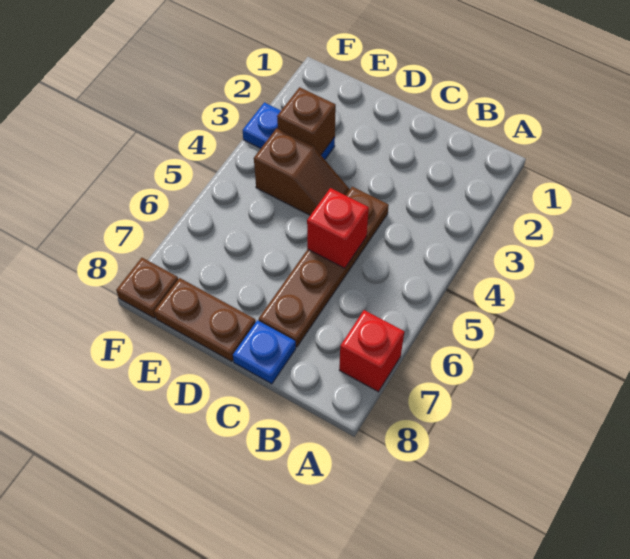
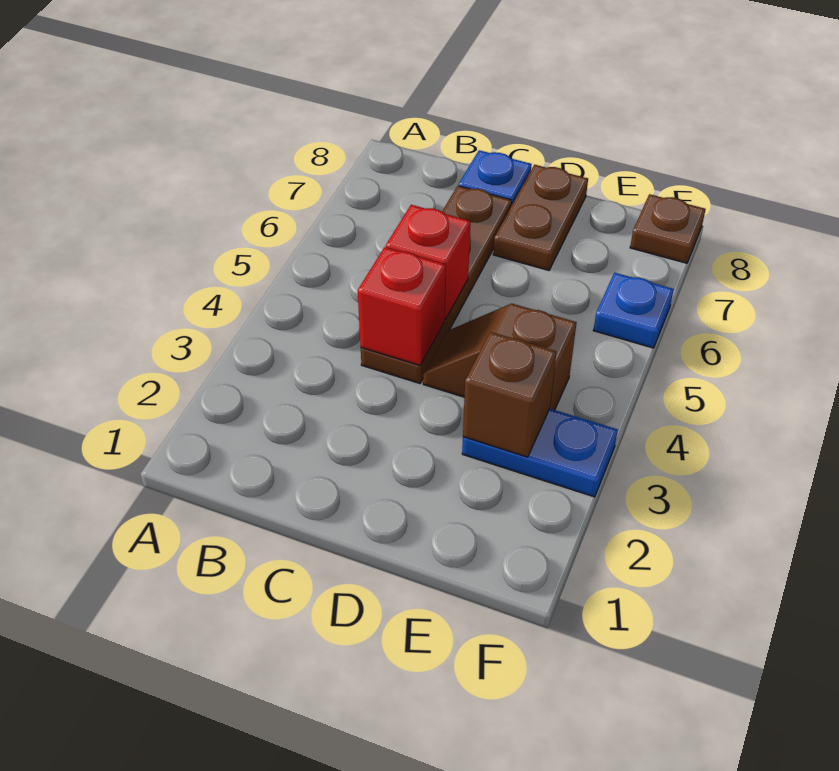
red brick A7 level 1 -> red brick C4 level 2
brown plate D8:E8 level 1 -> brown plate D7:D8 level 1
none -> blue plate F6 level 1

